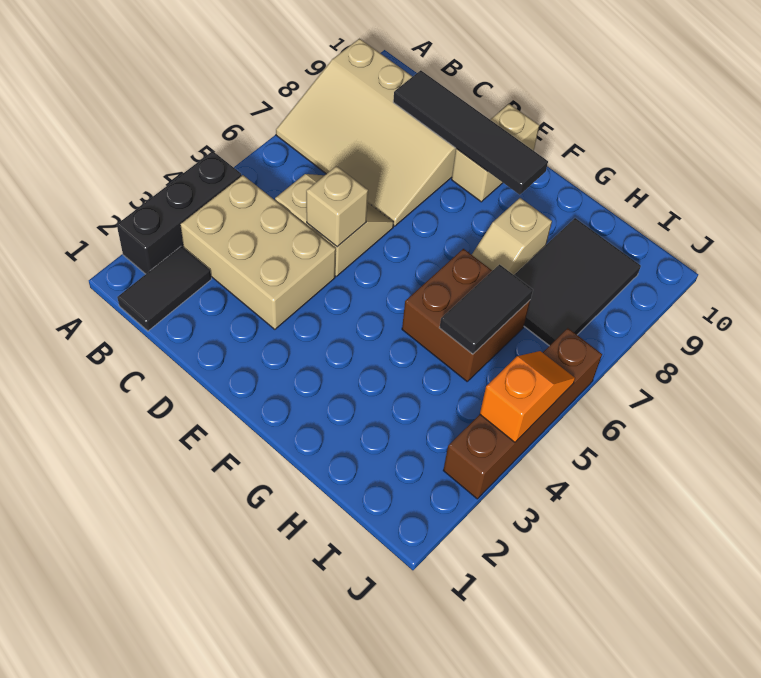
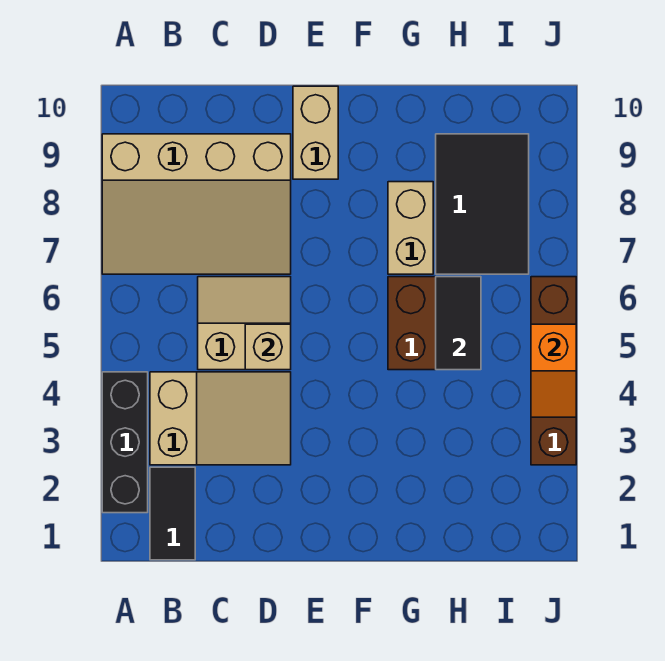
tan brick B3:D4 level 1 -> tan slope B3:D4 level 1 top B
black tile C9:F9 level 2 -> none
tan slope G7:G8 level 1 top 8 -> tan brick G7:G8 level 1
orange slope J4:J5 level 2 top 4 -> orange slope J4:J5 level 2 top 5

